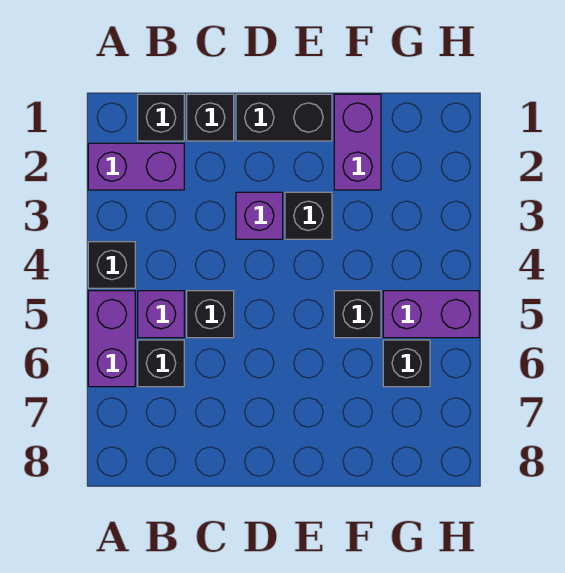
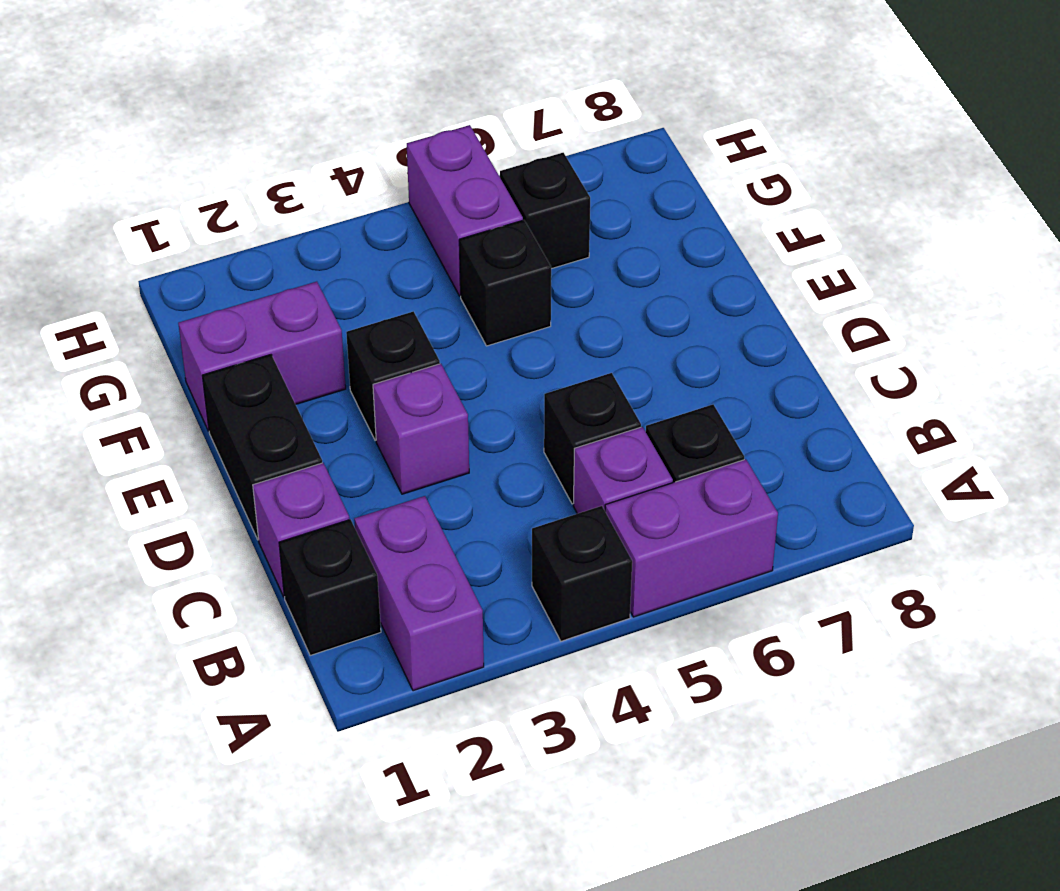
black brick C1 level 1 -> purple brick C1 level 1

